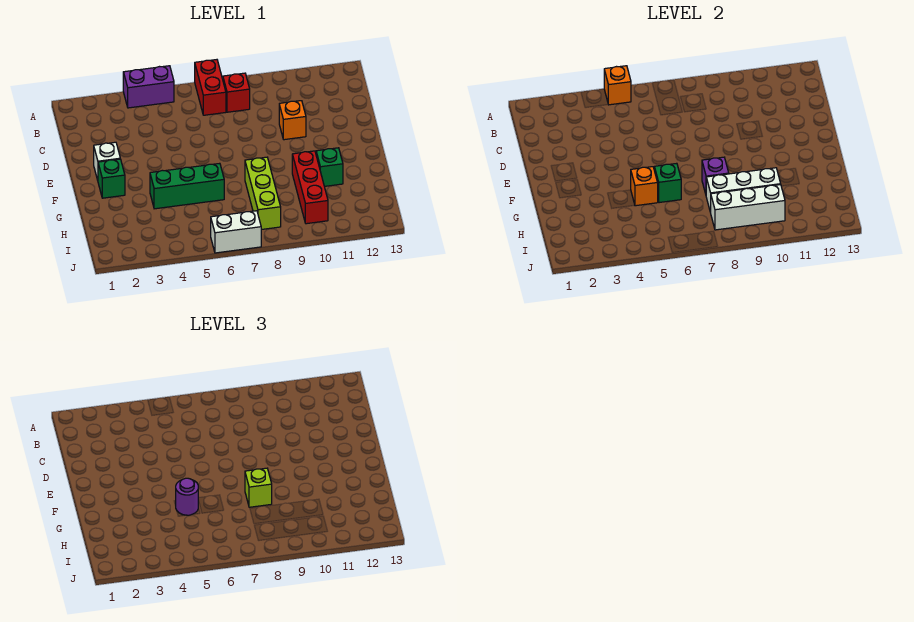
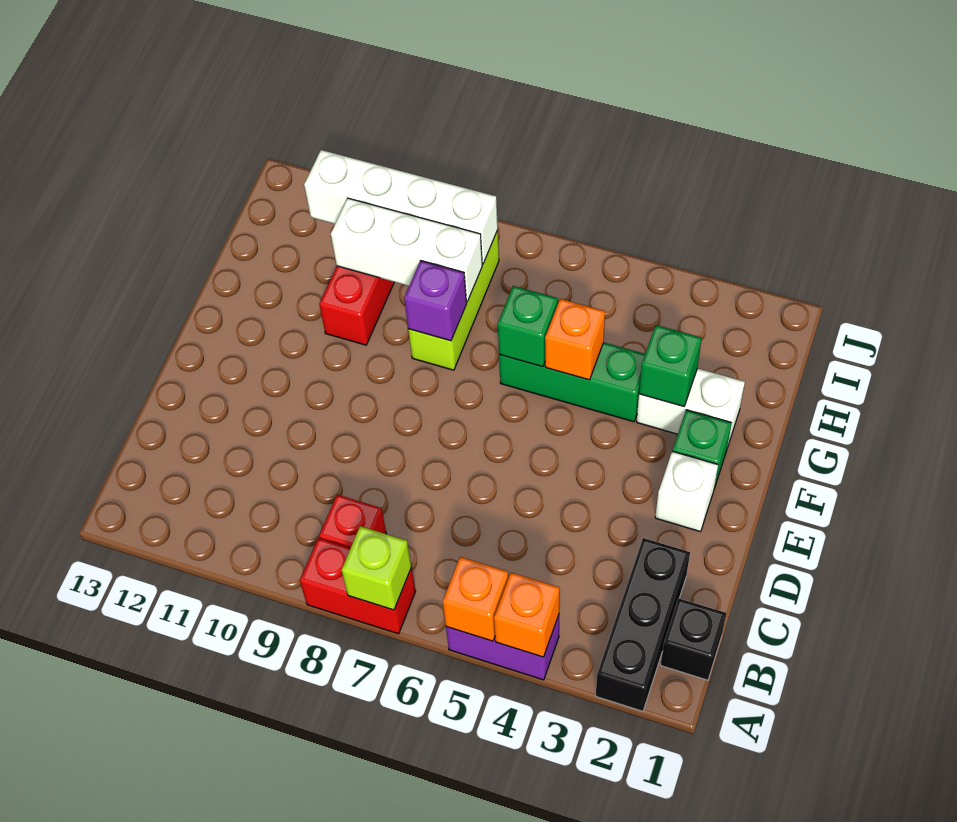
none -> black brick A2:C2 level 1
red brick A7:B7 level 1 -> red brick A7:A8 level 1
none -> black brick B1 level 1
orange brick D10 level 1 -> orange brick A4 level 2
purple round brick G5 level 3 -> none
lime brick G8 level 3 -> lime brick A7 level 2
green brick G11 level 1 -> green brick G3 level 2
white brick I8:I10 level 2 -> white brick I8:I11 level 2
white brick J6:J7 level 1 -> white brick G2:G3 level 1

